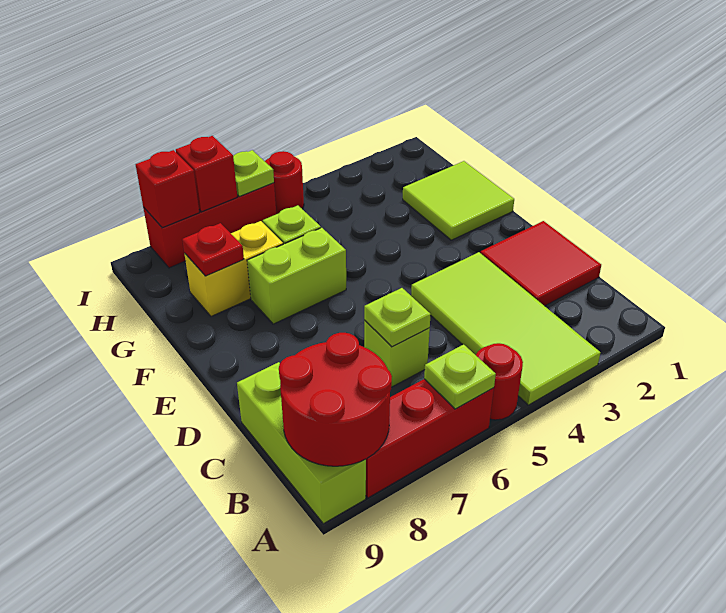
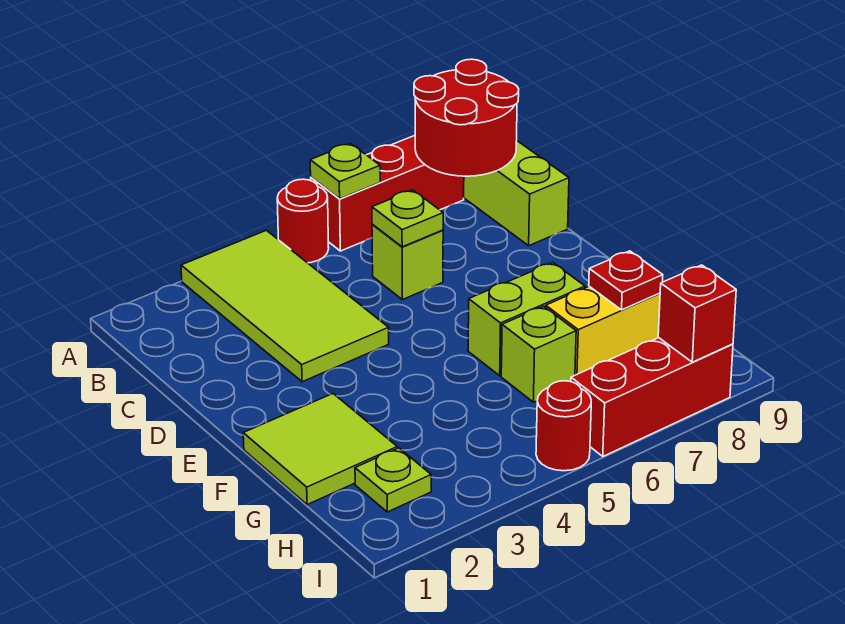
red tile C1:D2 level 1 -> none
lime plate I6 level 2 -> lime plate H2 level 1
red brick I7 level 2 -> none

